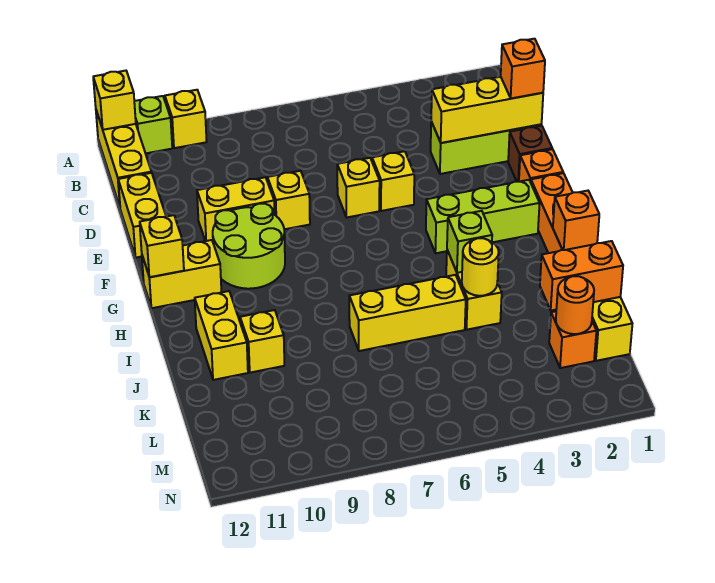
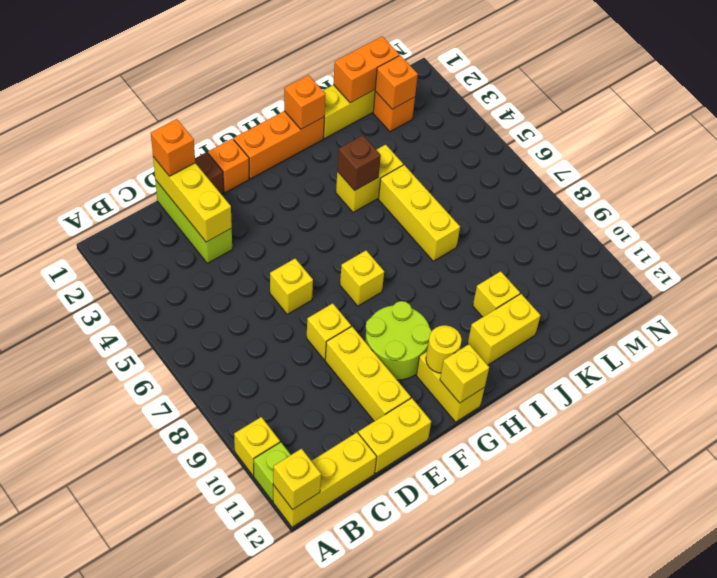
yellow brick E5 level 1 -> yellow brick G7 level 1
yellow brick E9:E10 level 1 -> yellow brick E9:E11 level 1
lime brick G2:G4 level 1 -> none
lime brick I4 level 2 -> brown brick I4 level 2
yellow round brick J4 level 2 -> yellow round brick G11 level 2
orange brick K1:K2 level 2 -> orange brick K1:L1 level 2
orange round brick L2 level 2 -> orange brick L2 level 2

